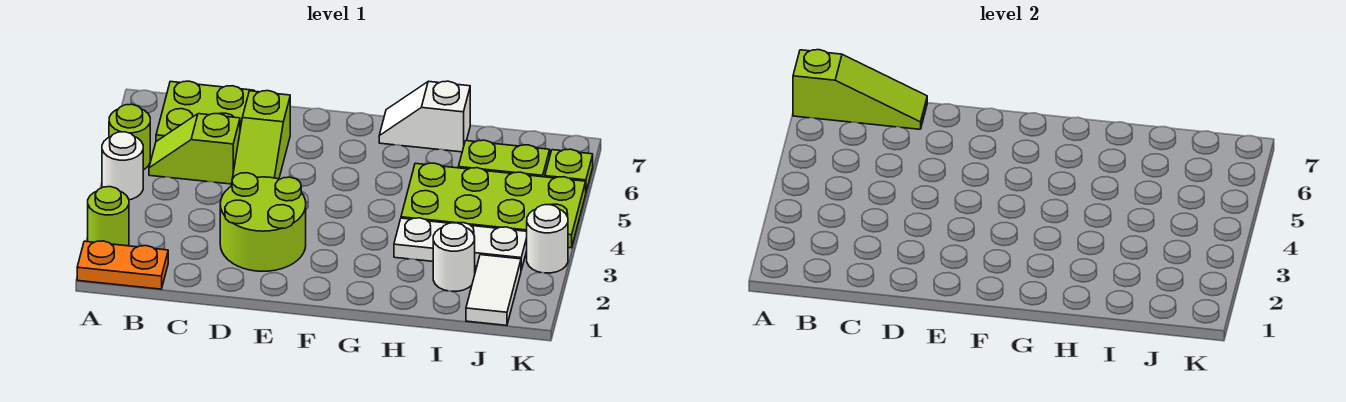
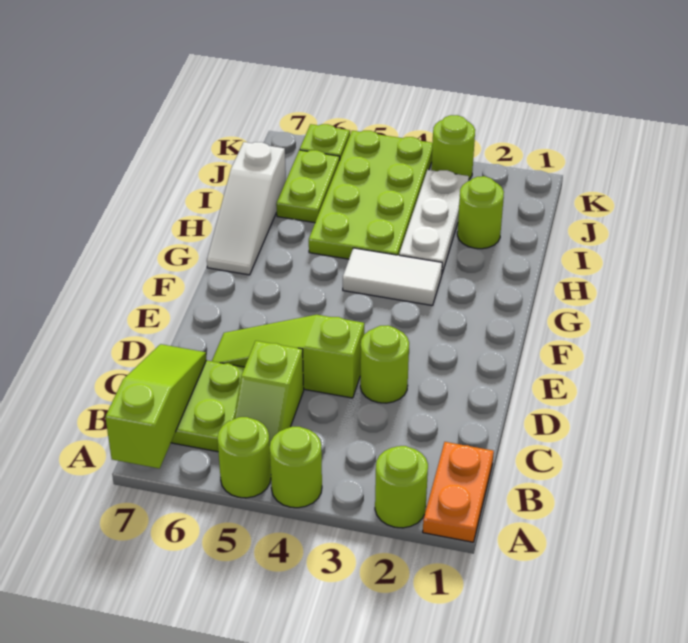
white round brick A4 level 1 -> lime round brick A4 level 1
lime round brick D2:E3 level 1 -> lime round brick D3 level 1
lime slope D4:D6 level 1 top 6 -> lime slope D4:D6 level 1 top 4
white slope G7:H7 level 1 top H -> white slope G7:I7 level 1 top I
white round brick I2 level 1 -> lime round brick I2 level 1
white tile J1:J2 level 1 -> white tile G3:G4 level 1
white round brick K3 level 1 -> lime round brick K3 level 1

